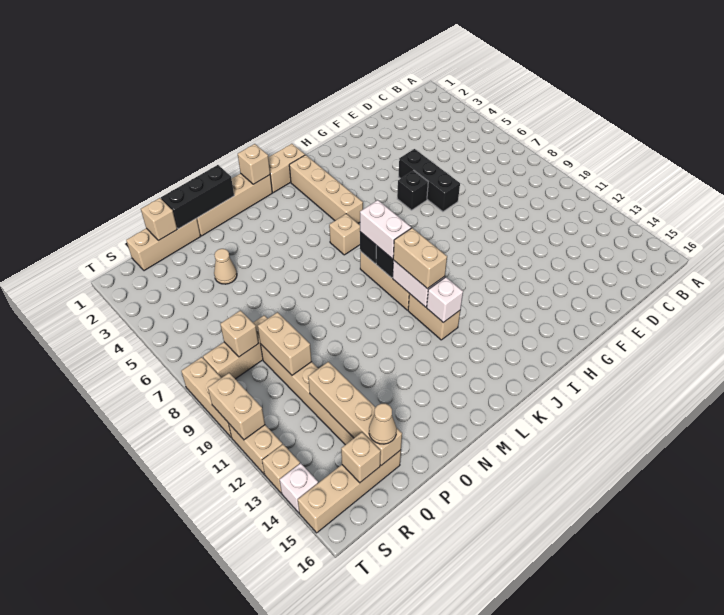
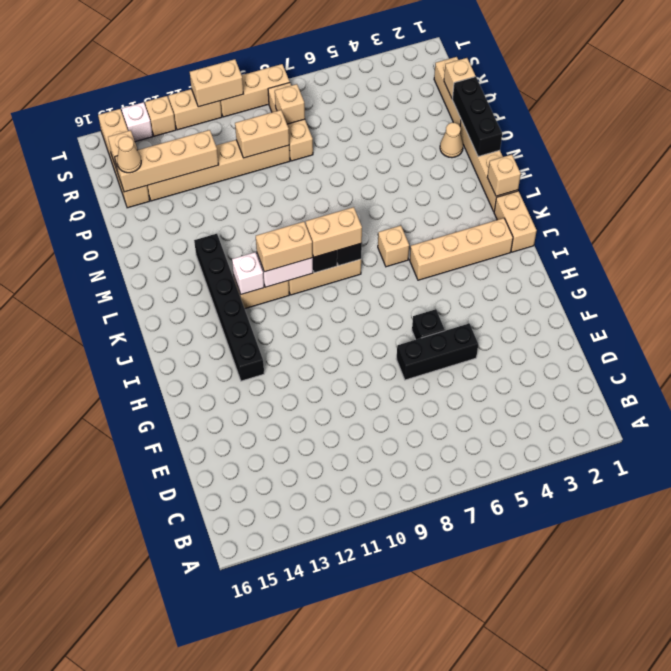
none -> black brick H13:M13 level 1
white brick K8:K9 level 3 -> tan brick K8:K9 level 3
tan cone P4 level 1 -> tan cone O2 level 1

